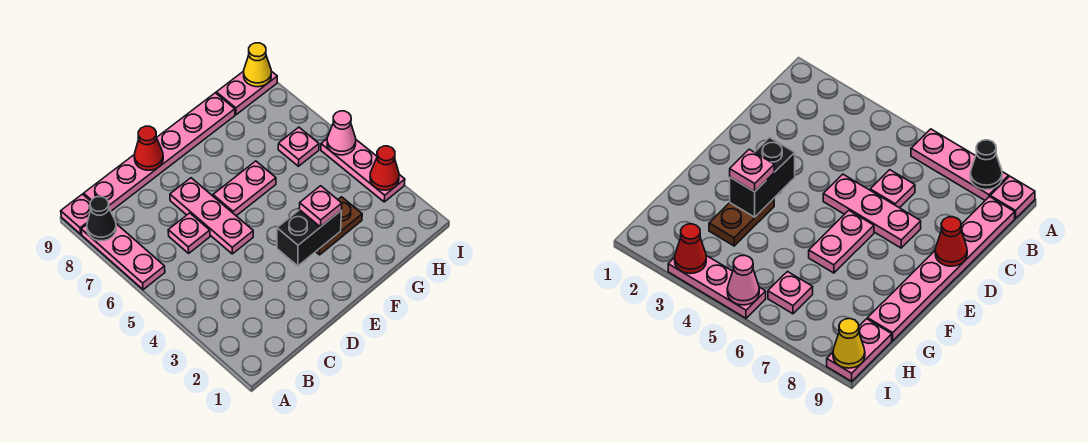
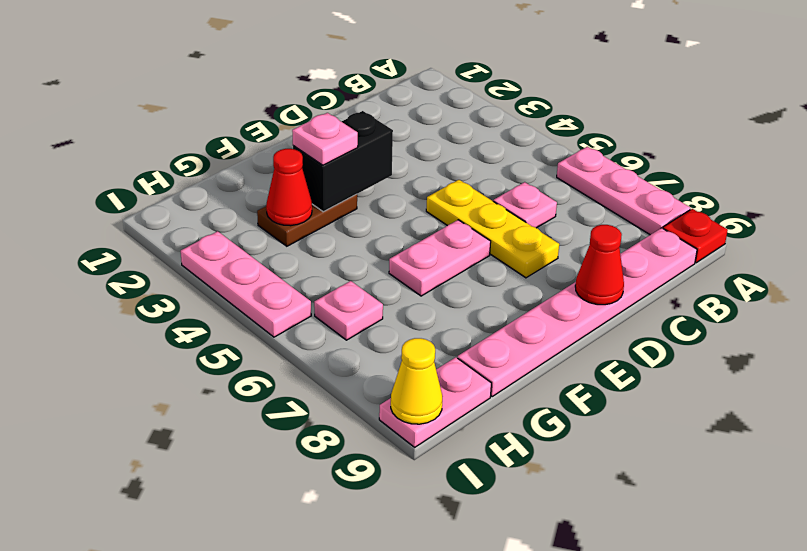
black cone A8 level 2 -> none
pink plate A9 level 1 -> red plate A9 level 1
pink plate D5:D7 level 1 -> yellow plate D5:D7 level 1
red cone I3 level 2 -> red cone G3 level 2
pink cone I5 level 2 -> none

